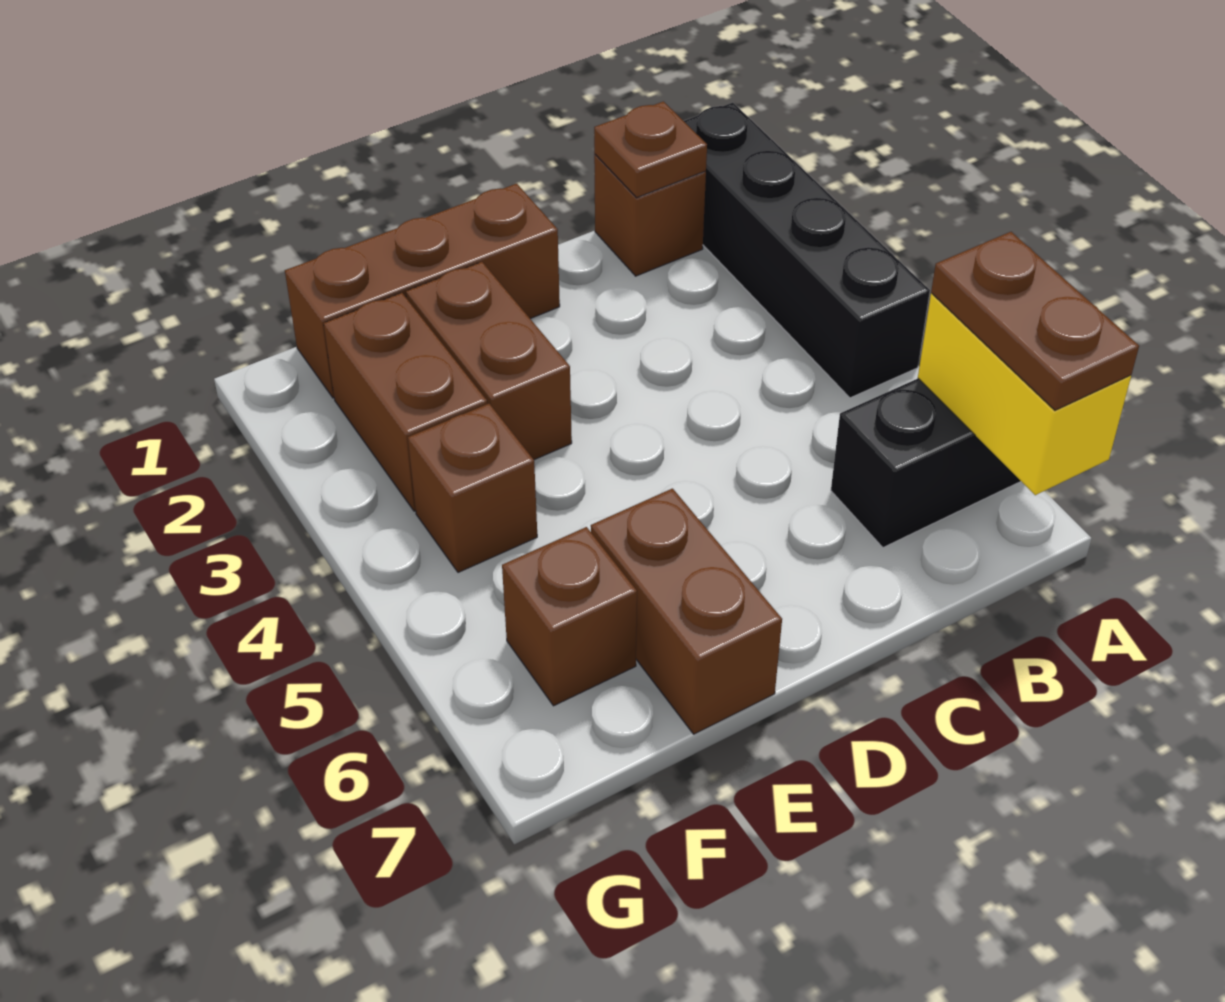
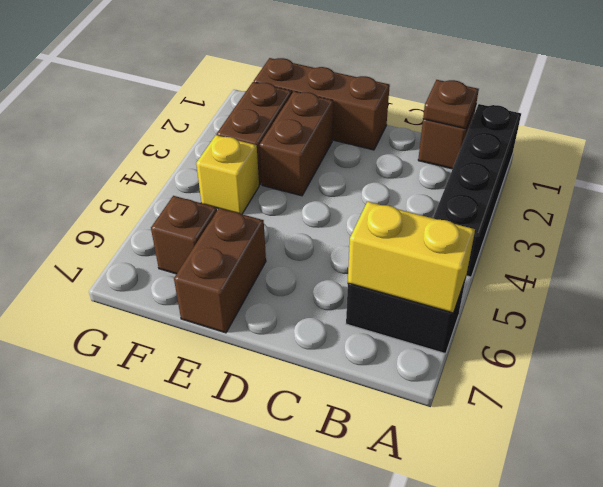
yellow brick A6:A7 level 2 -> yellow brick A6:B6 level 2
brown plate A6:A7 level 3 -> none
brown brick F4 level 1 -> yellow brick F4 level 1

